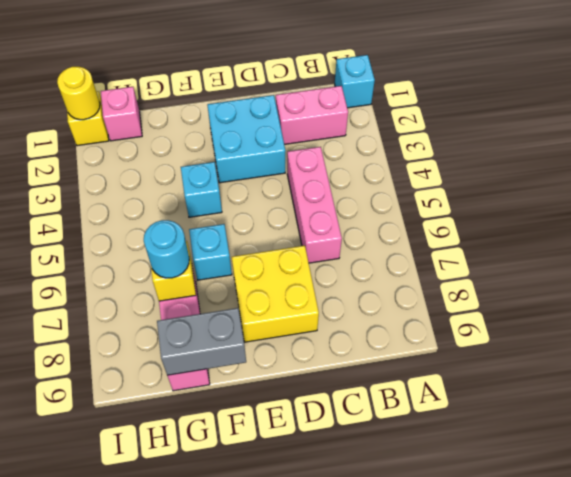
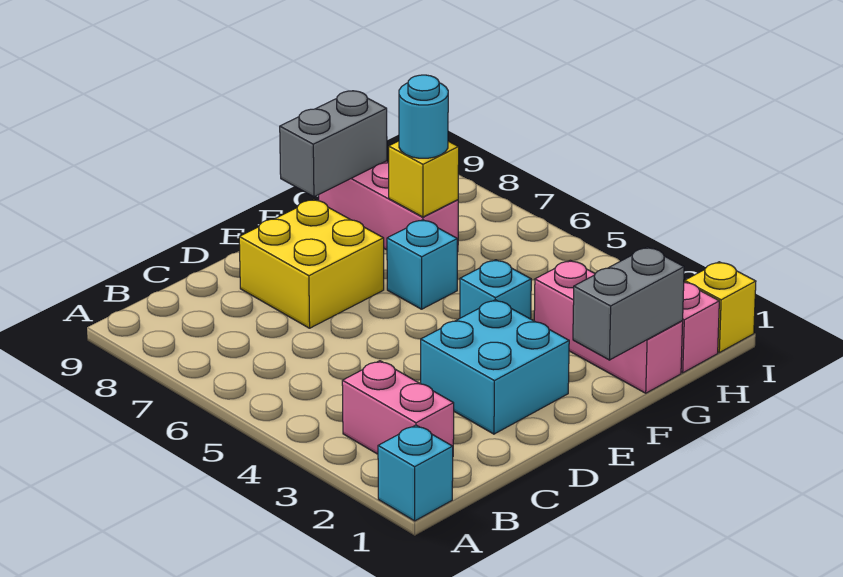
pink brick B2:C2 level 1 -> pink brick B2:B3 level 1
pink brick C4:C6 level 1 -> pink brick G1:G3 level 1
none -> grey brick F1:G1 level 2
yellow round brick I1 level 2 -> none

